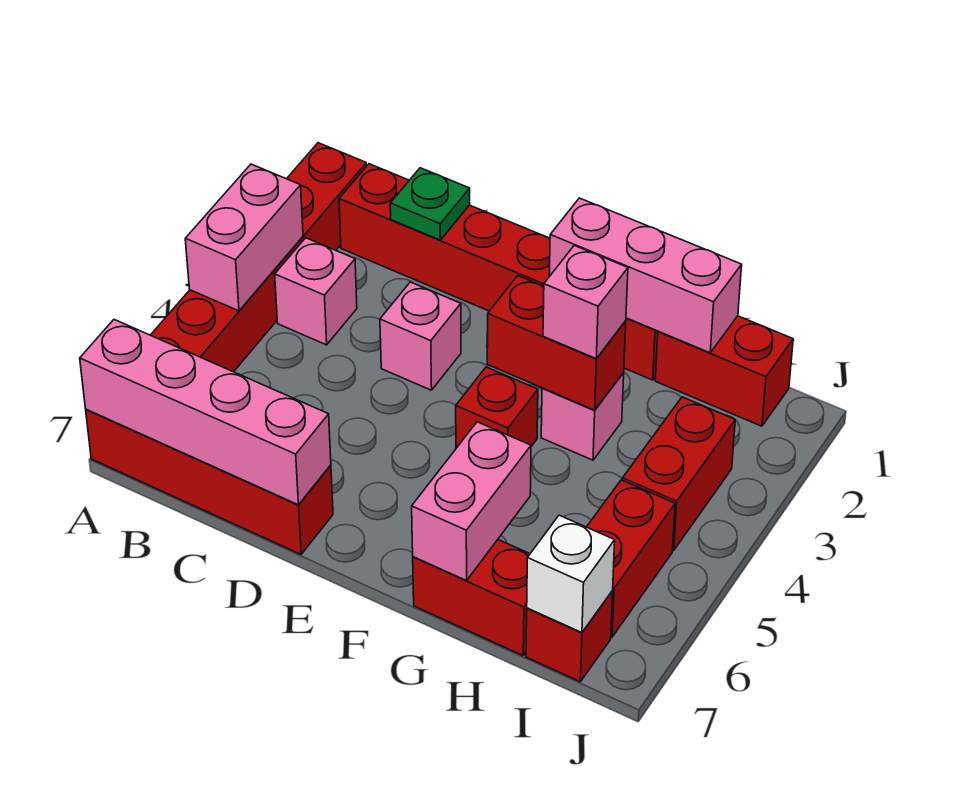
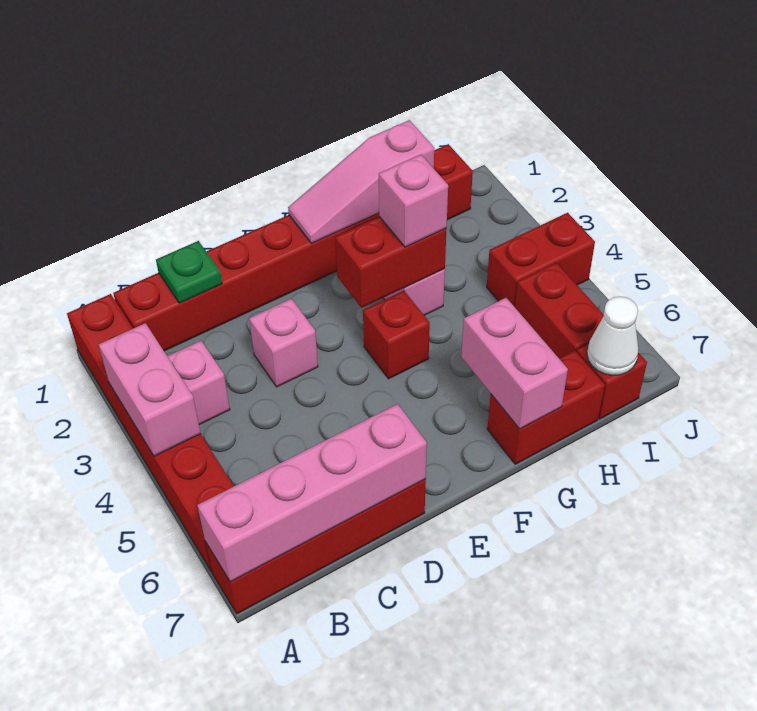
pink brick F1:H1 level 2 -> pink slope F1:H1 level 2 top H
red brick I3:I4 level 1 -> red brick I4:J4 level 1
white brick I7 level 2 -> white cone I7 level 2

